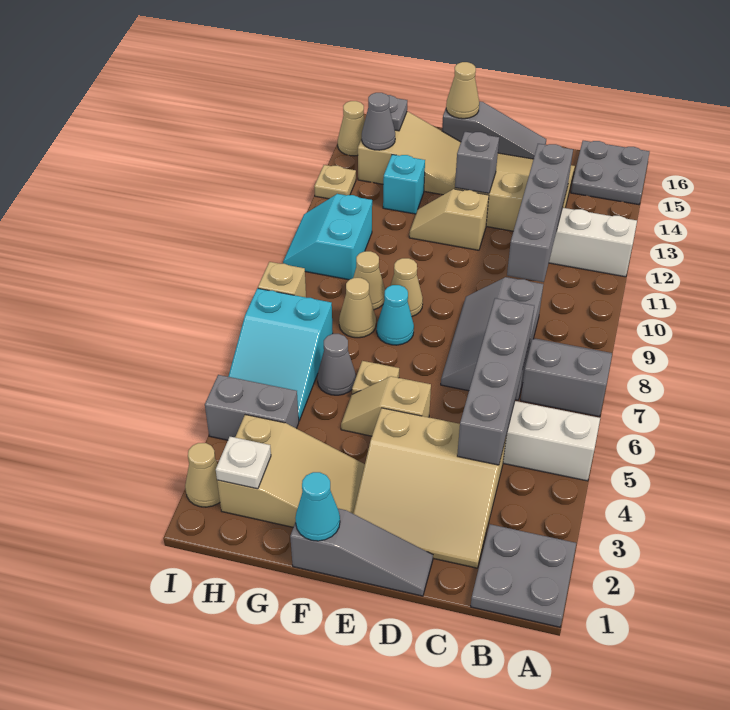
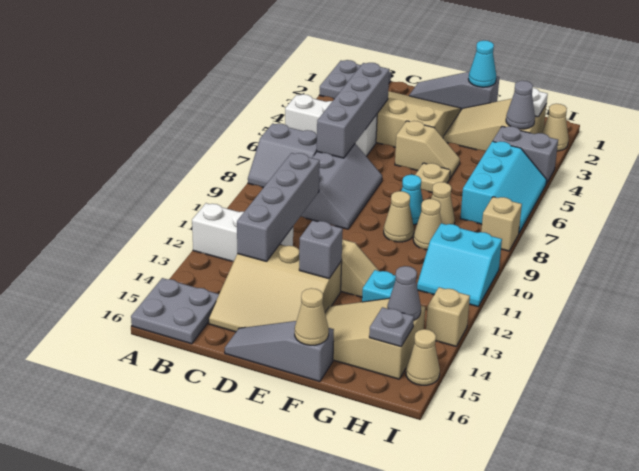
grey cone G6 level 1 -> grey cone H3 level 2
cyan slope H5:I7 level 1 top 7 -> cyan slope H5:I7 level 1 top H
cyan slope H10:I11 level 1 top H -> cyan slope H10:I11 level 1 top 10
tan plate I13 level 1 -> tan brick I13 level 1

